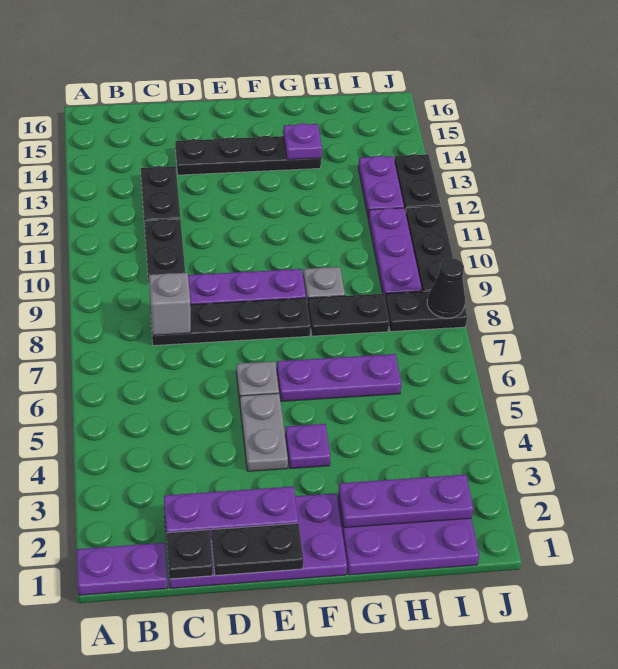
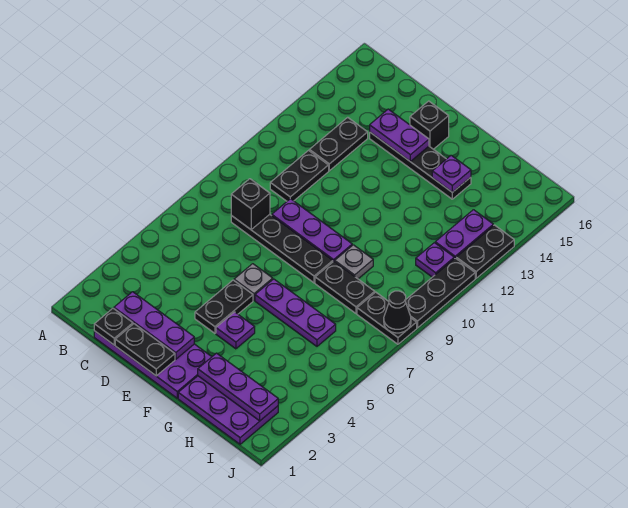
purple plate A1:B1 level 1 -> purple plate D14:E14 level 2
grey brick C8 level 2 -> black brick C8 level 2
grey plate E4:E5 level 1 -> black plate E4:E5 level 1
none -> black brick E15 level 1
purple plate I9:I11 level 1 -> purple plate I11 level 1

